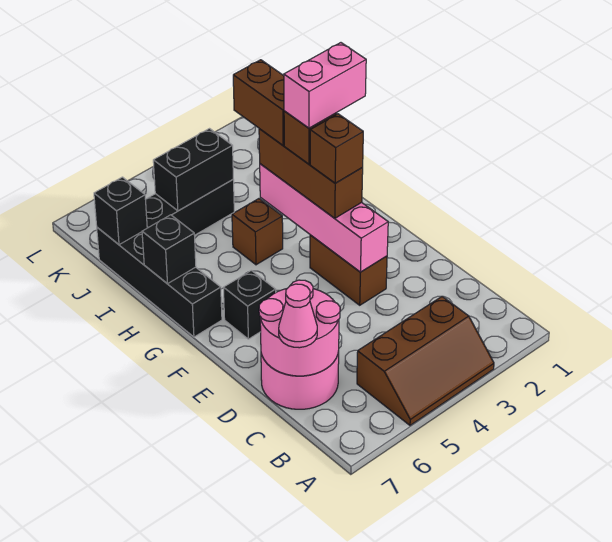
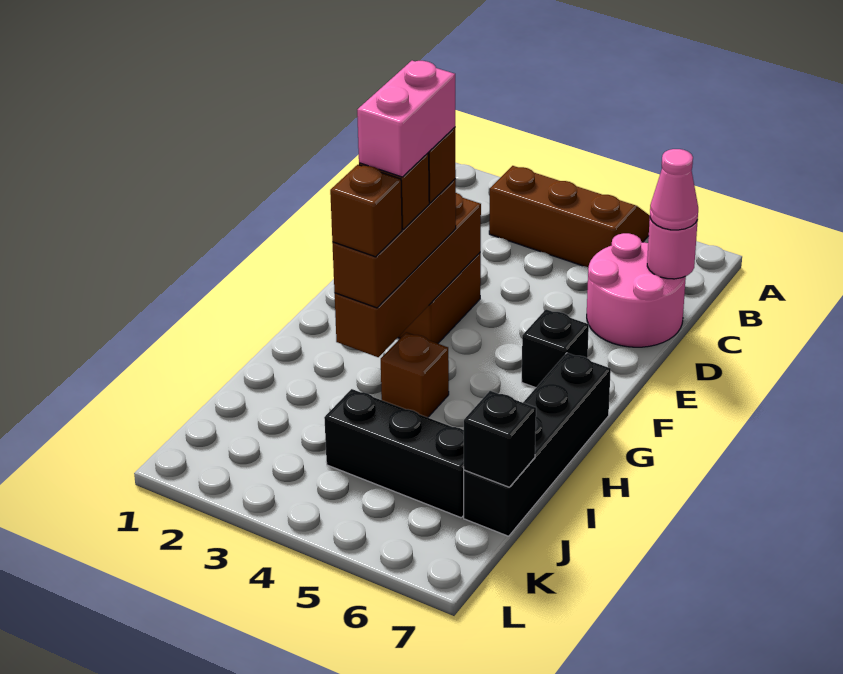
pink round brick C6:D7 level 2 -> pink round brick C7 level 2
pink brick E3:H3 level 2 -> brown brick E3:H3 level 2
pink brick G2:G3 level 5 -> pink brick F3:G3 level 5
brown brick H3:I3 level 4 -> brown brick H3 level 4
black brick H7 level 2 -> none
black brick J4:J5 level 2 -> none

